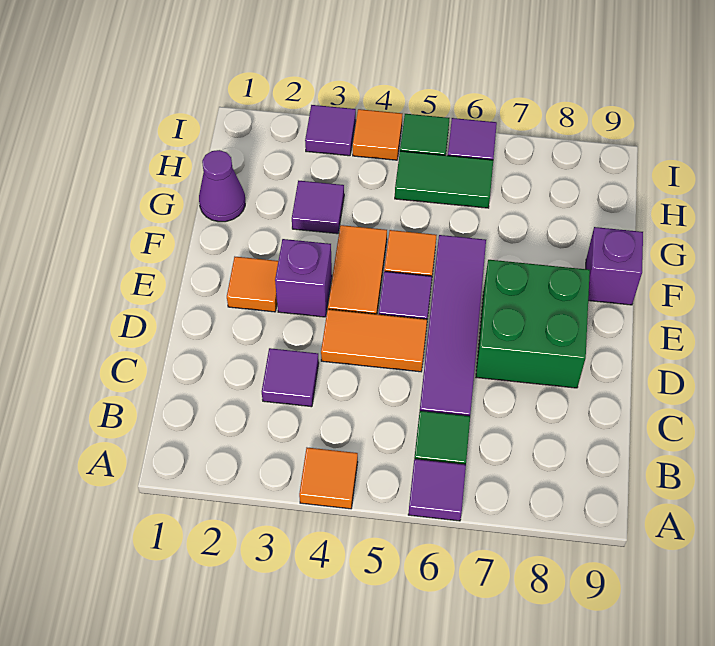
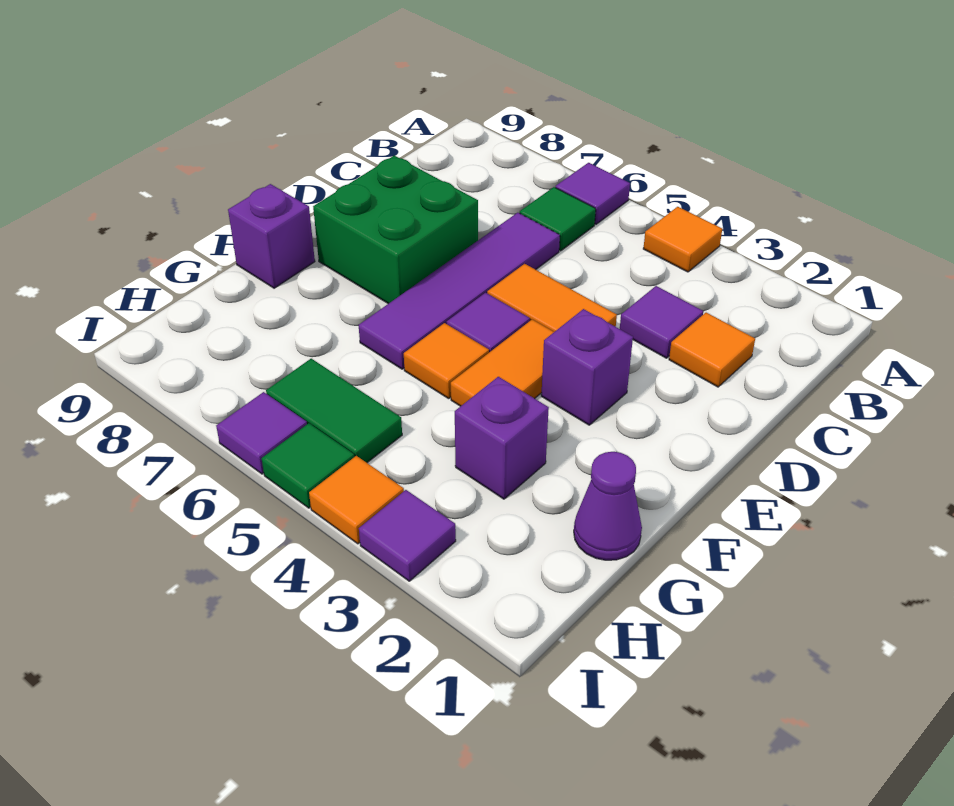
orange tile E2 level 1 -> orange tile C2 level 1
purple tile G3 level 1 -> purple brick G3 level 1

